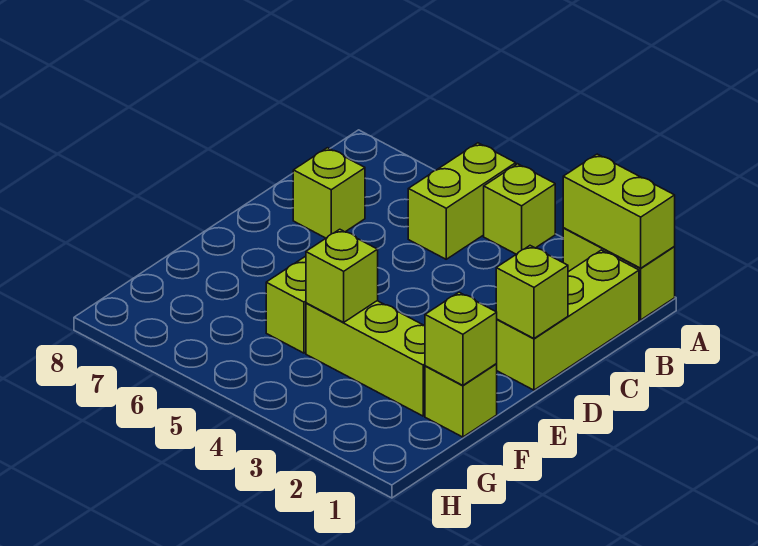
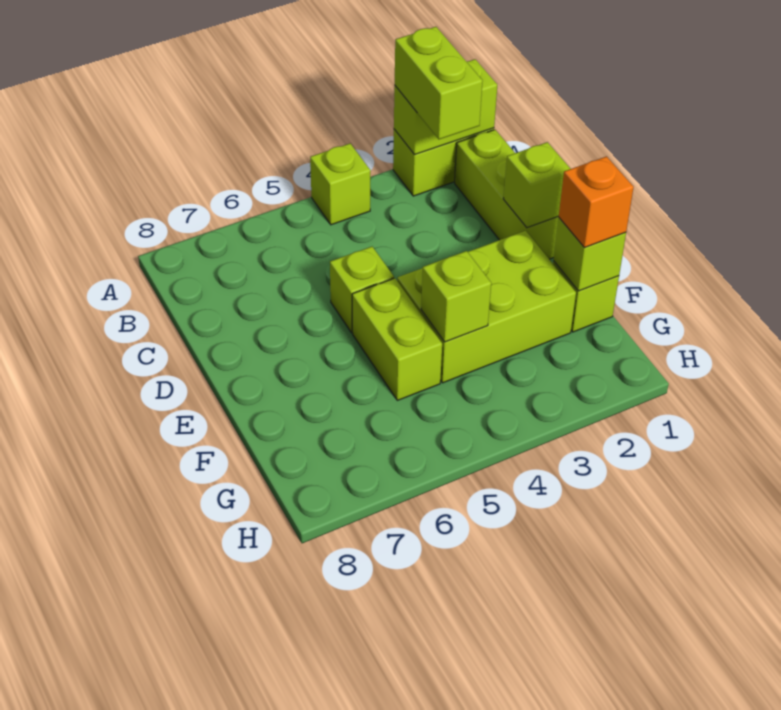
lime brick A5:B5 level 1 -> lime brick A2:B2 level 3
lime brick C7 level 1 -> lime brick D5 level 1
none -> orange brick F1 level 3
lime brick F2:F4 level 1 -> lime brick E2:F4 level 1

